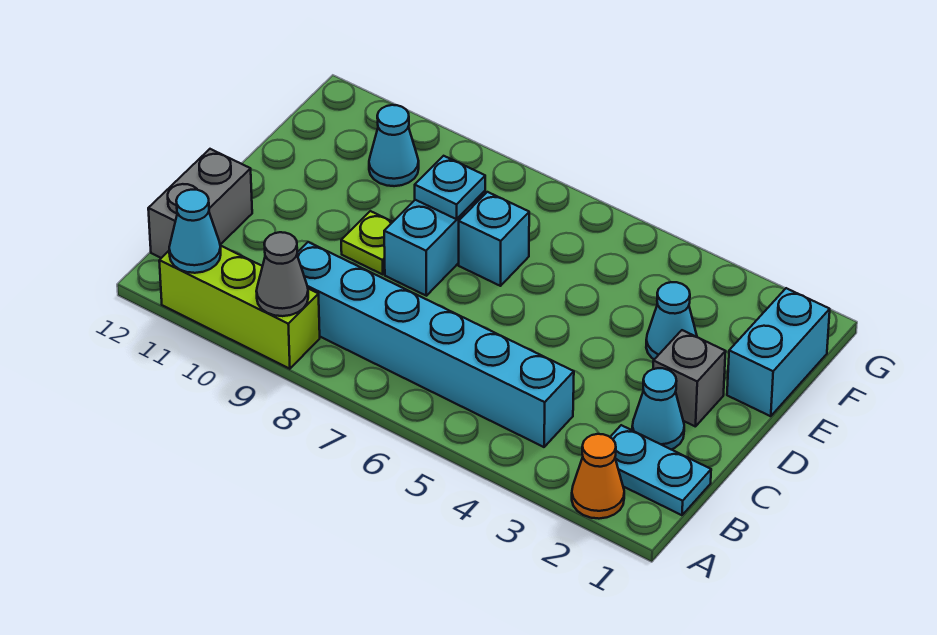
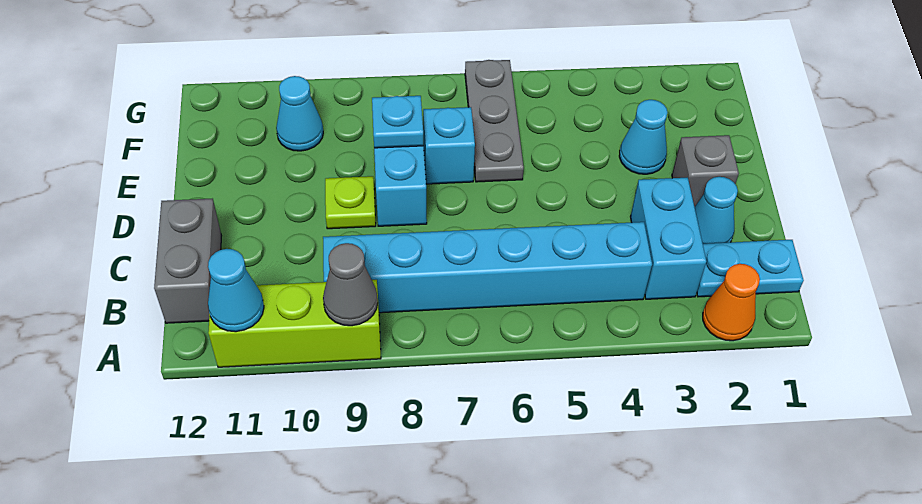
cyan brick E1:F1 level 1 -> cyan brick B3:C3 level 1
none -> grey plate E6:G6 level 1

